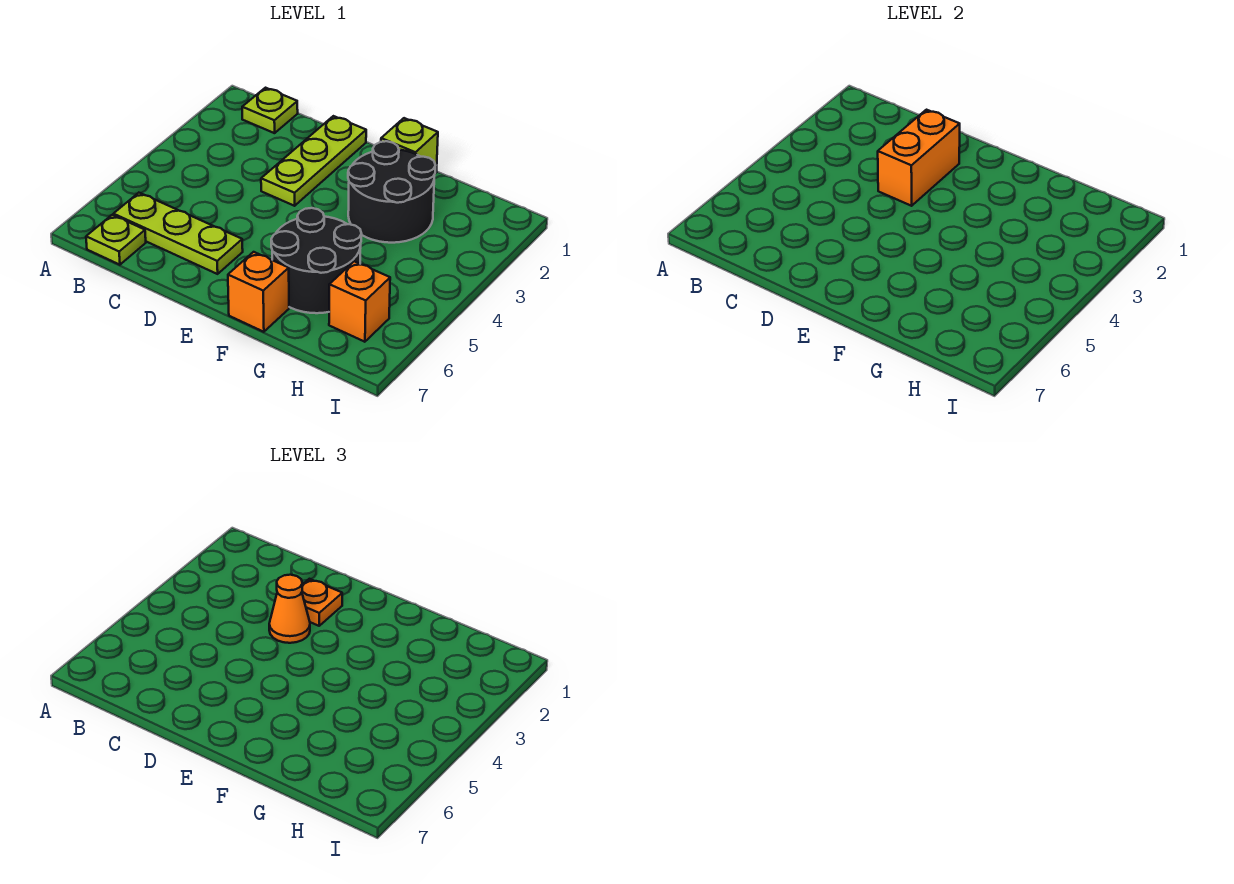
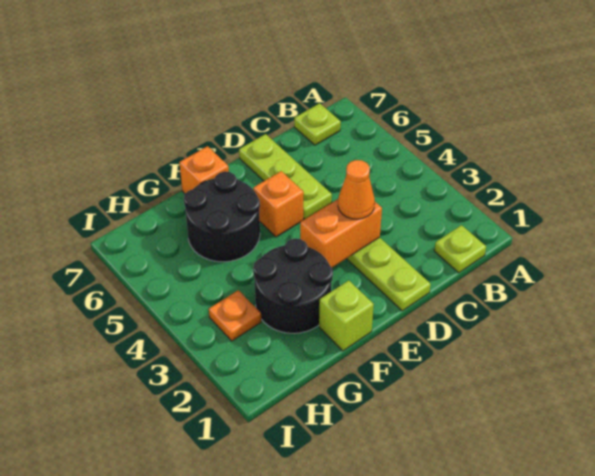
lime plate B6:D6 level 1 -> lime plate D5:D7 level 1
orange brick D2:D3 level 2 -> orange brick D3:E3 level 2
orange plate D2 level 3 -> orange plate H3 level 1
orange brick H6 level 1 -> orange brick E5 level 1

